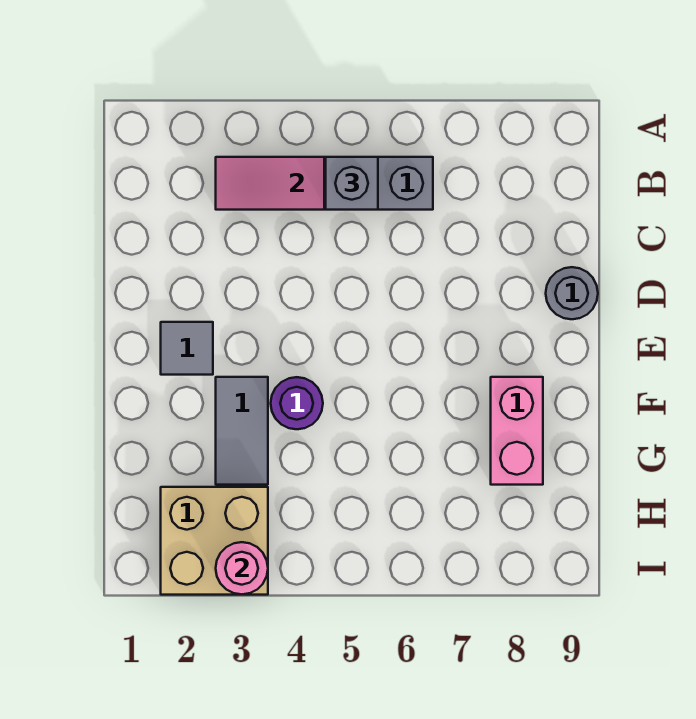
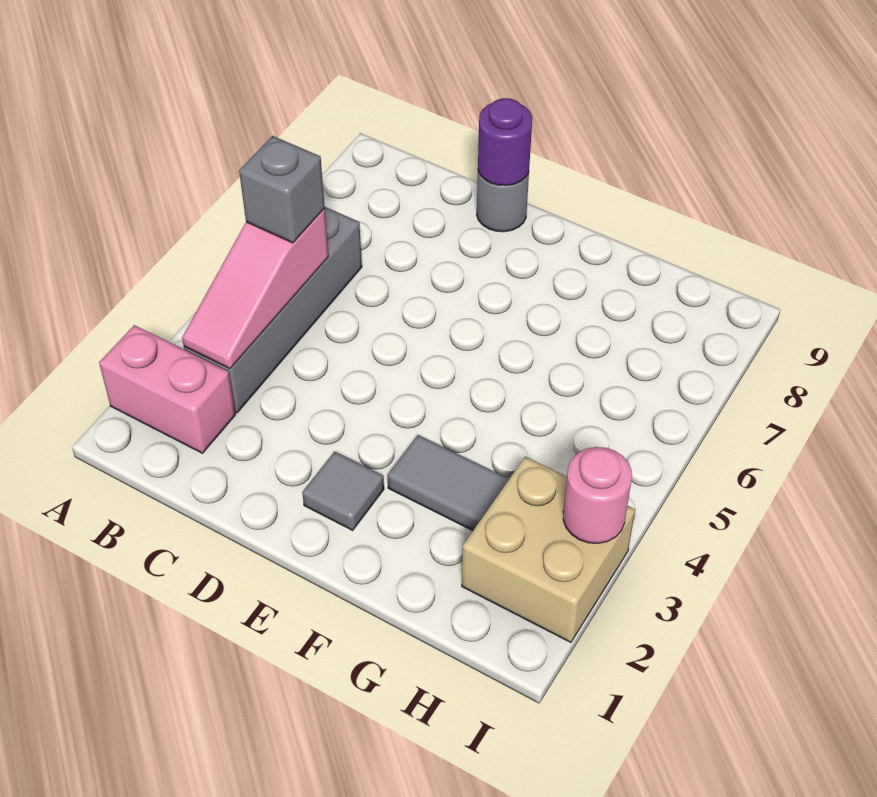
purple round brick F4 level 1 -> purple round brick D9 level 2
pink brick F8:G8 level 1 -> pink brick A2:B2 level 1

